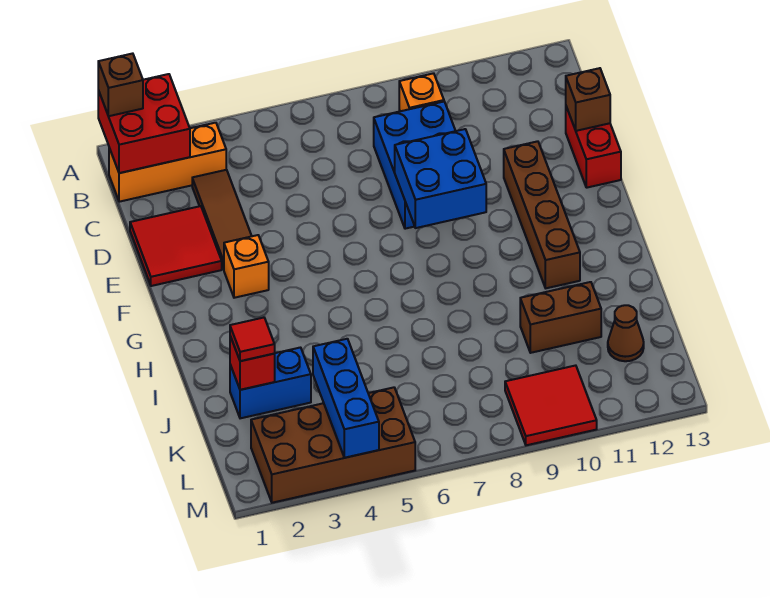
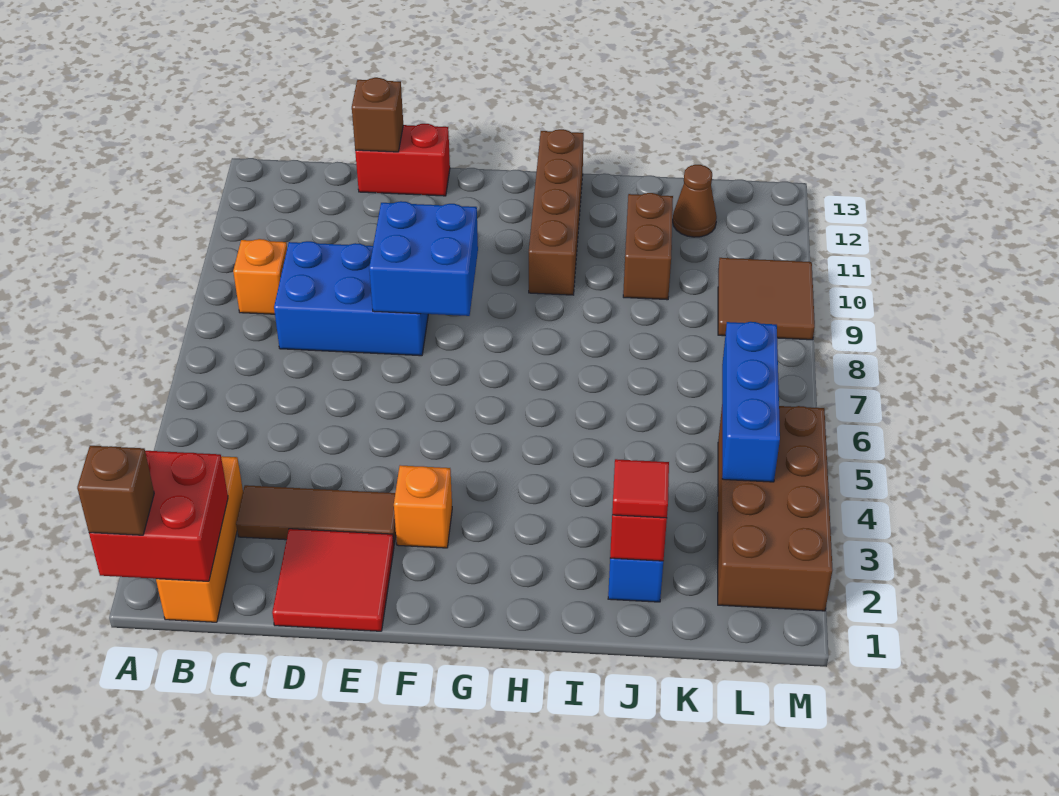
brown brick E11:H11 level 1 -> brown brick H10:H13 level 1
blue brick K4:M4 level 2 -> blue brick L4:L6 level 2
red tile L9:M10 level 1 -> brown tile L9:M10 level 1

